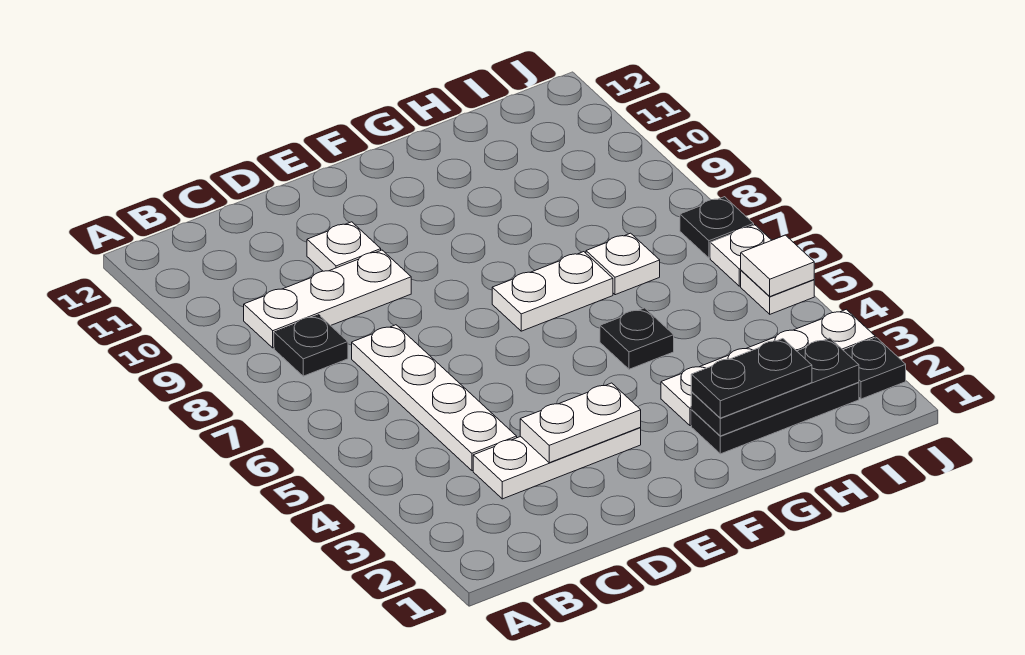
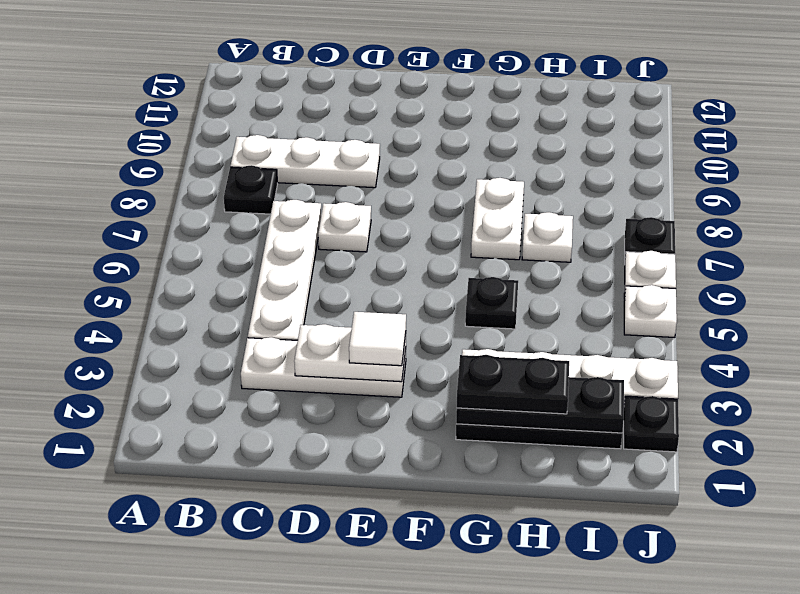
white plate D10 level 1 -> white plate D7 level 1
white plate F7:G7 level 1 -> white plate G7:G8 level 1
white tile J5 level 2 -> white tile E3 level 3

